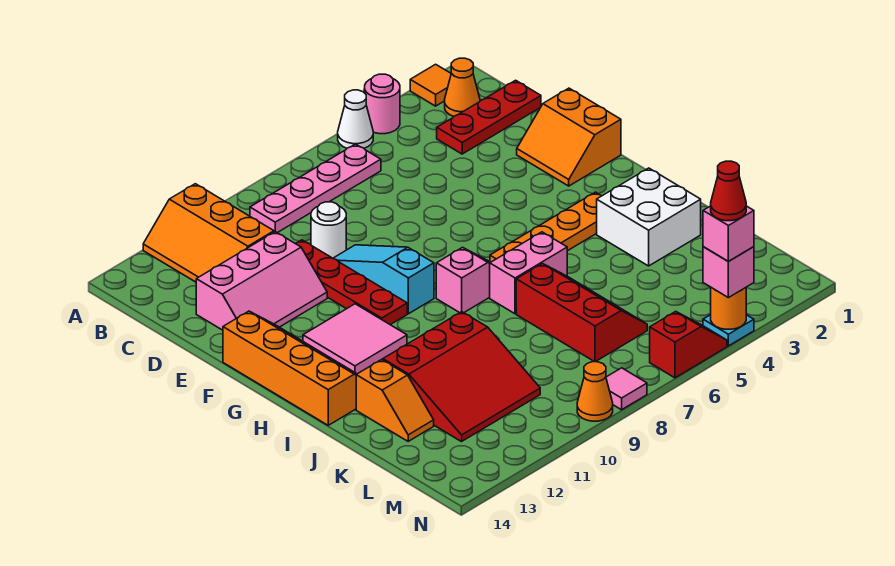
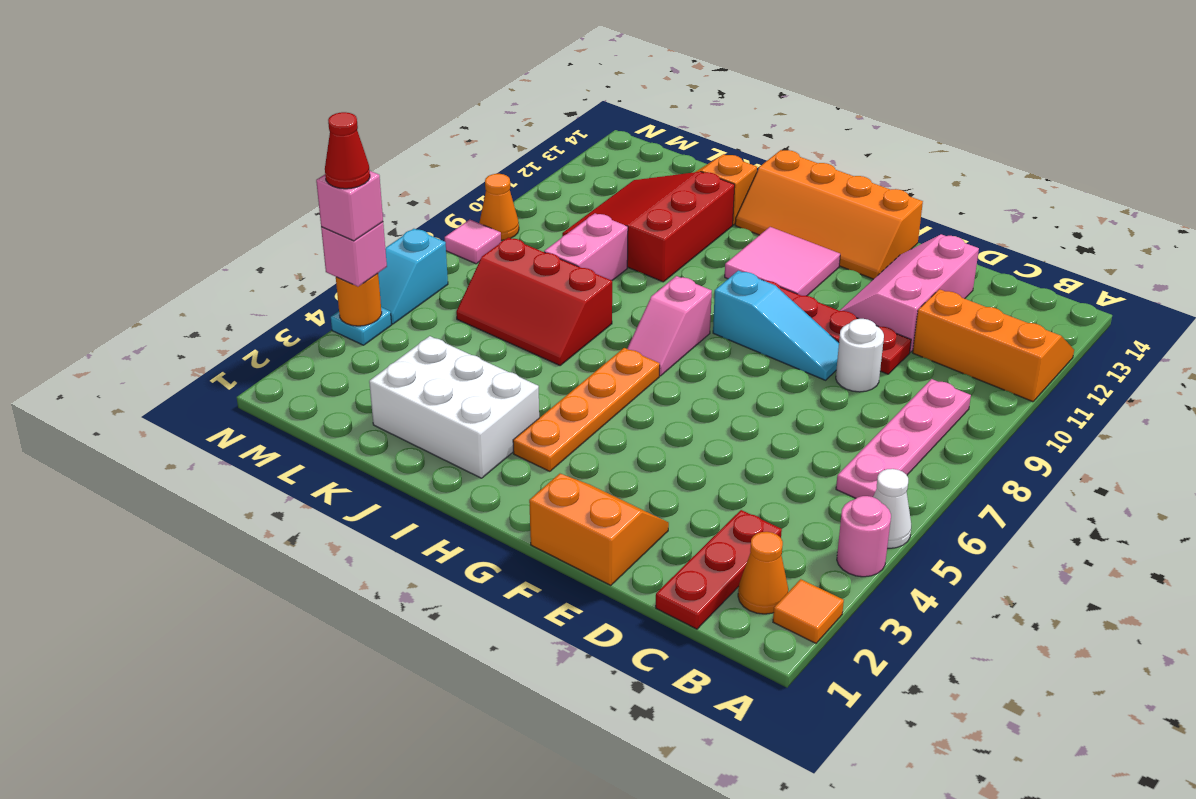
white brick I2:J3 level 1 -> white brick I2:K3 level 1
pink brick I6:I7 level 1 -> pink brick K8:K9 level 1
red slope N5:N6 level 1 top 6 -> cyan slope N5:N6 level 1 top 6

